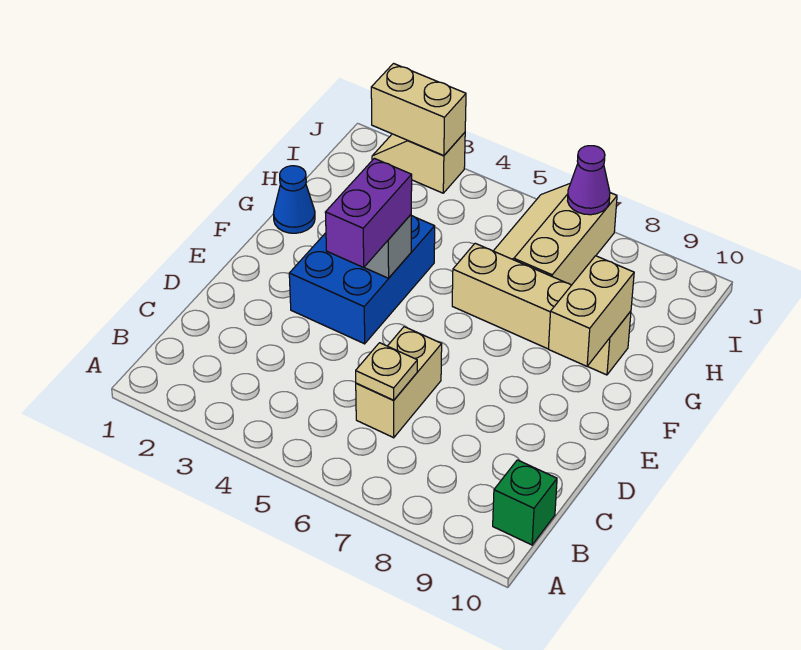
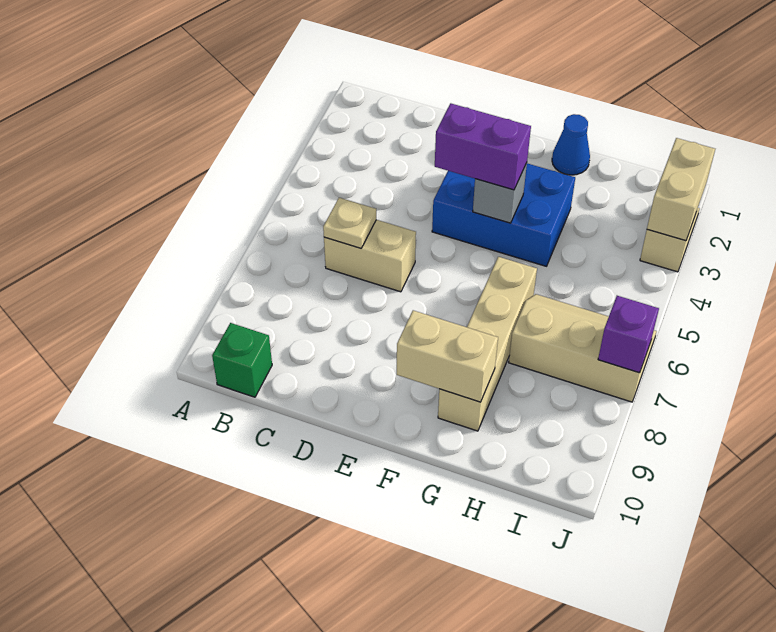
purple cone J7 level 2 -> purple brick J7 level 2

